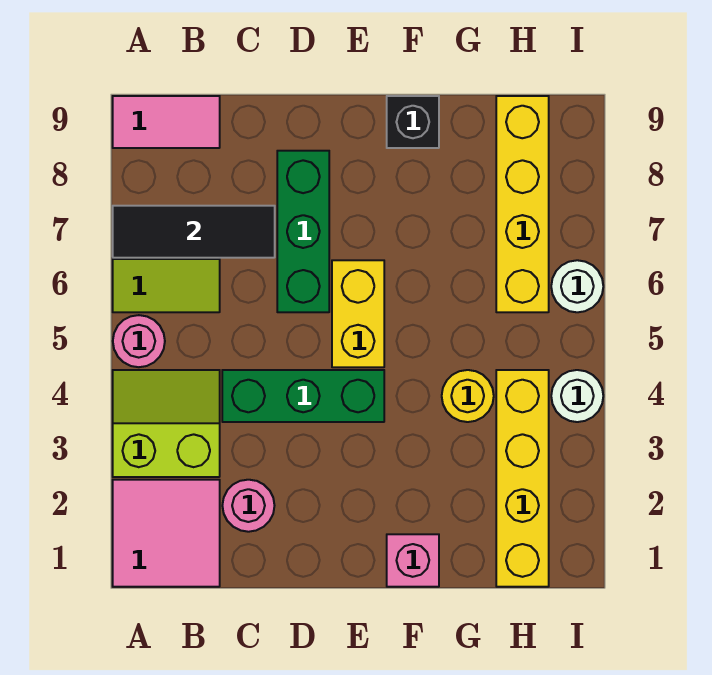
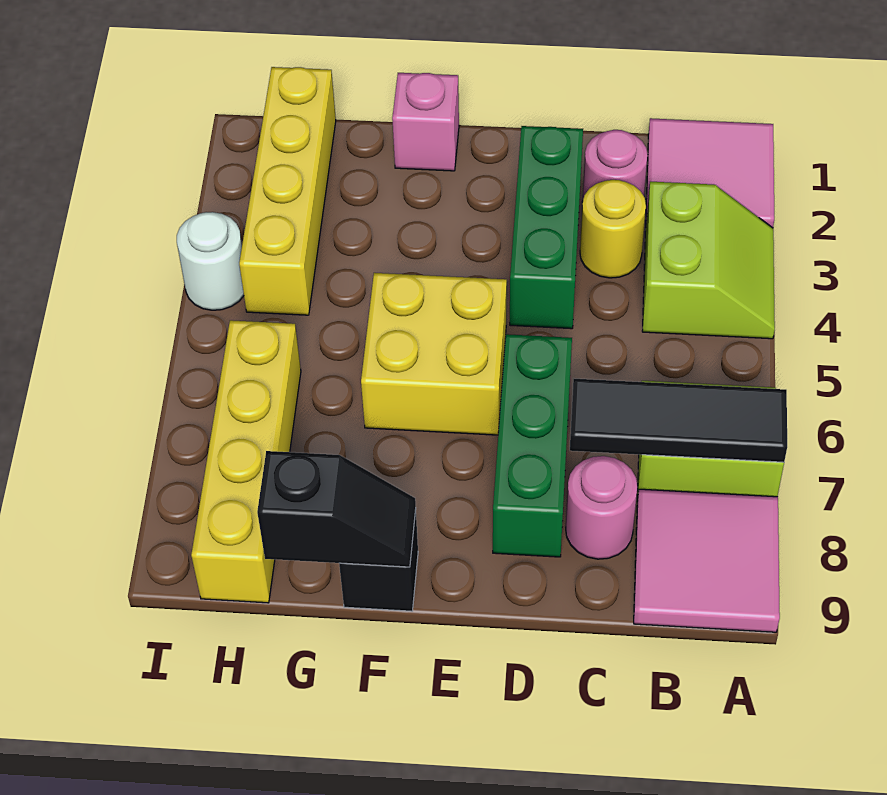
lime slope A3:B4 level 1 top 3 -> lime slope A3:B4 level 1 top B
pink round brick A5 level 1 -> pink round brick C8 level 1
pink tile A9:B9 level 1 -> pink tile A8:B9 level 1
green brick C4:E4 level 1 -> green brick D2:D4 level 1
yellow brick E5:E6 level 1 -> yellow brick E5:F6 level 1
none -> black slope F9:G9 level 2 top G
yellow round brick G4 level 1 -> yellow round brick C3 level 1
white round brick I6 level 1 -> none

